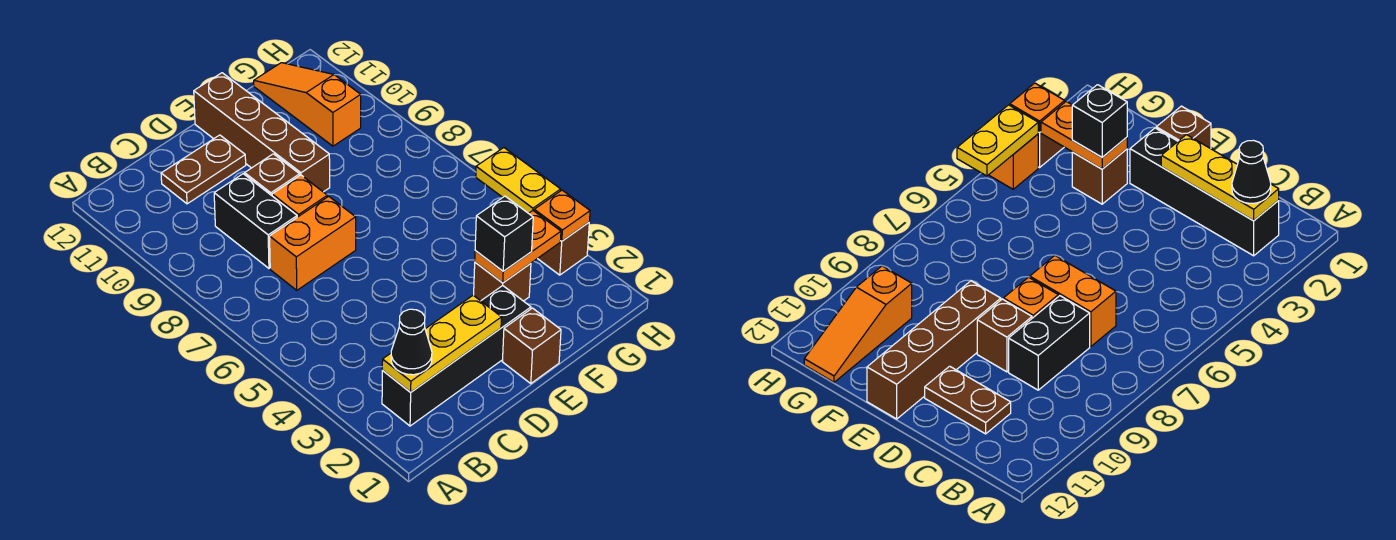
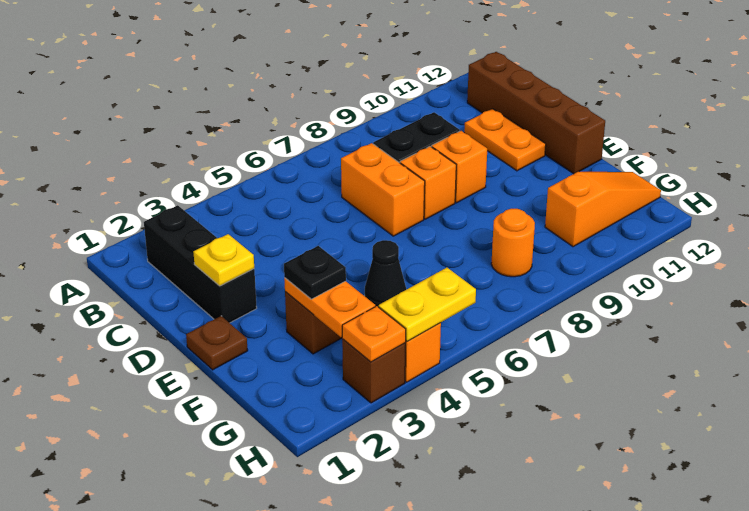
black brick B2:E2 level 1 -> black brick B2:D2 level 1
yellow plate B2:D2 level 2 -> yellow plate D2 level 2
black cone B2 level 3 -> black cone F5 level 1
brown plate C11:D11 level 1 -> orange plate C11:D11 level 1
brown brick D9 level 1 -> orange brick D9 level 1
brown brick E1 level 1 -> brown plate E1 level 1
brown brick E9:E12 level 1 -> brown brick B12:E12 level 1
black brick F3 level 3 -> black plate F3 level 3
none -> orange round brick G8 level 1

